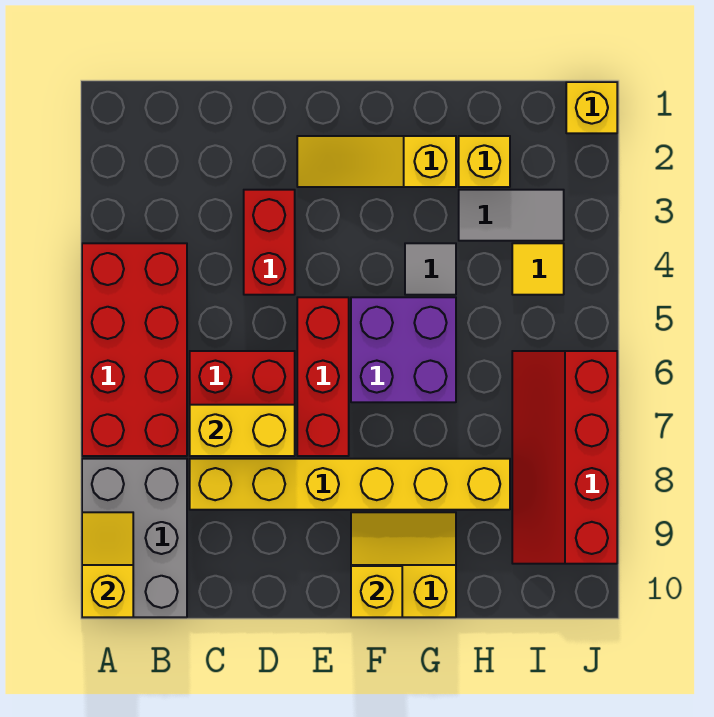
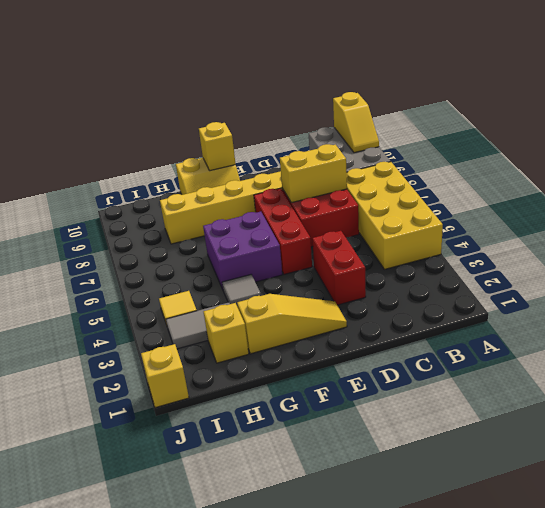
red brick A4:B7 level 1 -> yellow brick A4:B7 level 1
red slope I6:J9 level 1 top J -> none

